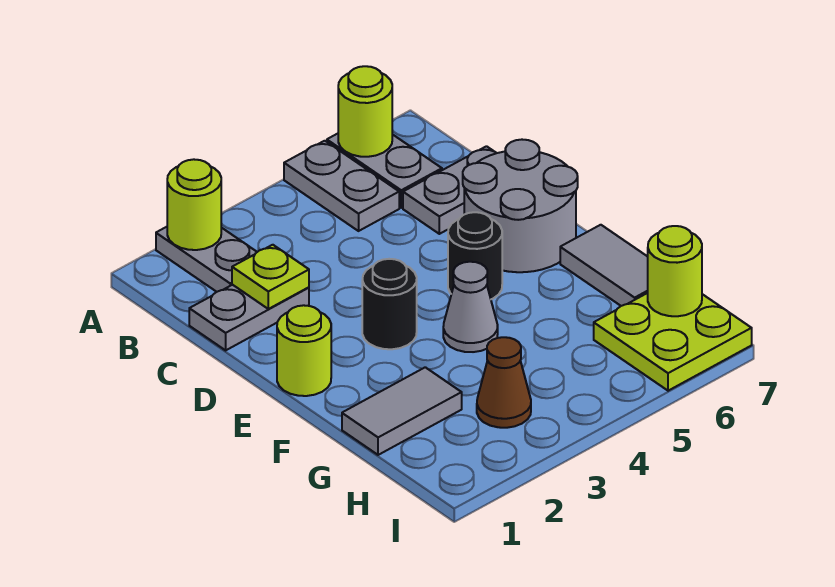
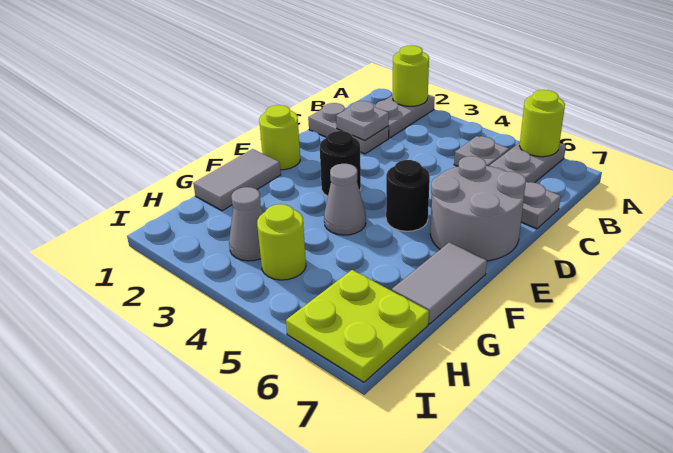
grey plate A5:B5 level 1 -> grey plate B5 level 1
lime plate C2 level 2 -> grey plate C2 level 2
grey tile G1:G2 level 1 -> grey tile F1:G1 level 1
brown cone H3 level 1 -> grey cone H3 level 1
lime round brick H7 level 2 -> lime round brick H4 level 1

